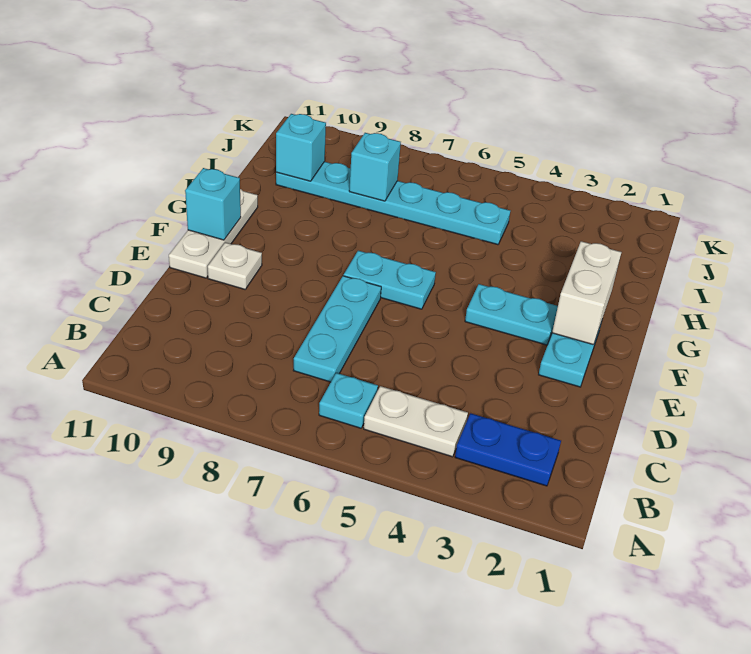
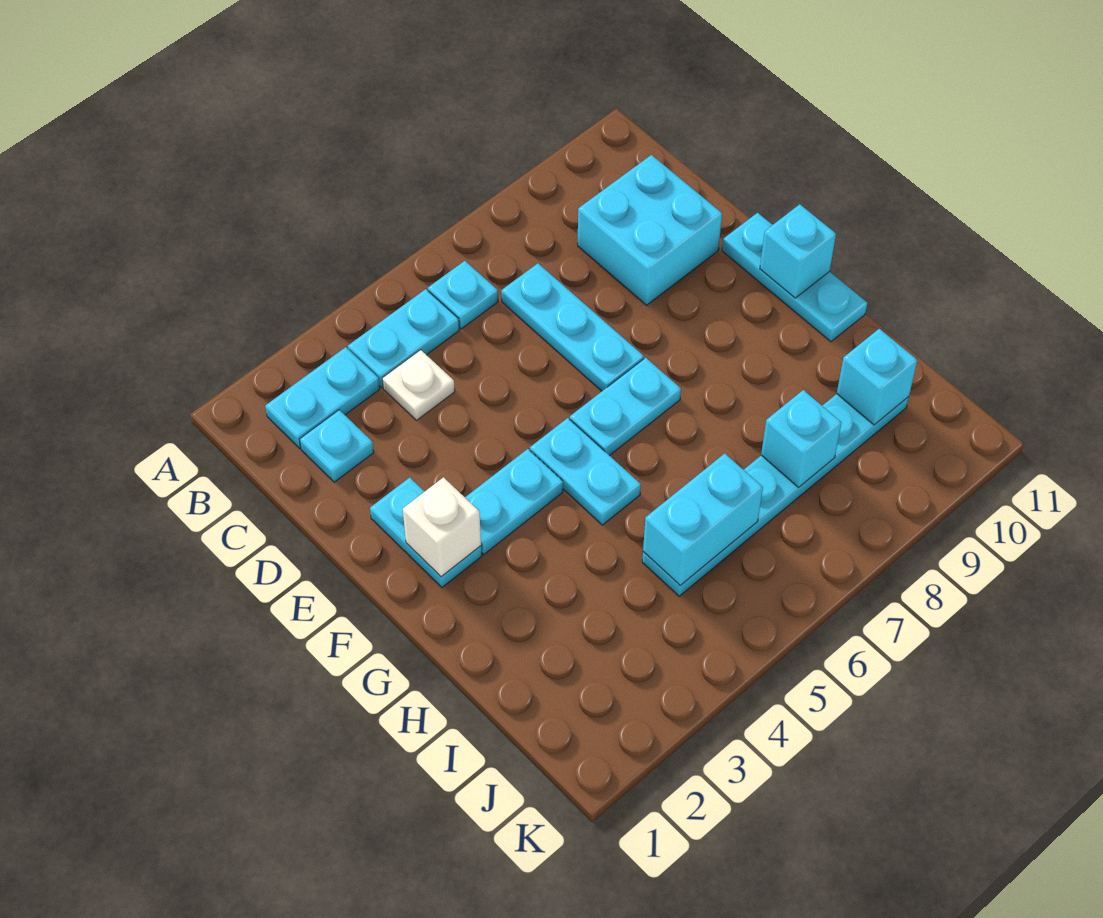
blue plate B2:B3 level 1 -> cyan plate B2:B3 level 1
white plate B4:B5 level 1 -> cyan plate B4:B5 level 1
none -> cyan plate C2 level 1
none -> cyan brick C9:D10 level 1
white plate E10 level 1 -> white plate C4 level 1
white plate E11:G11 level 1 -> cyan plate E11:G11 level 1
white brick F2:G2 level 2 -> white brick F2 level 2
none -> cyan plate F5:G5 level 1
none -> cyan brick I5:I6 level 2

